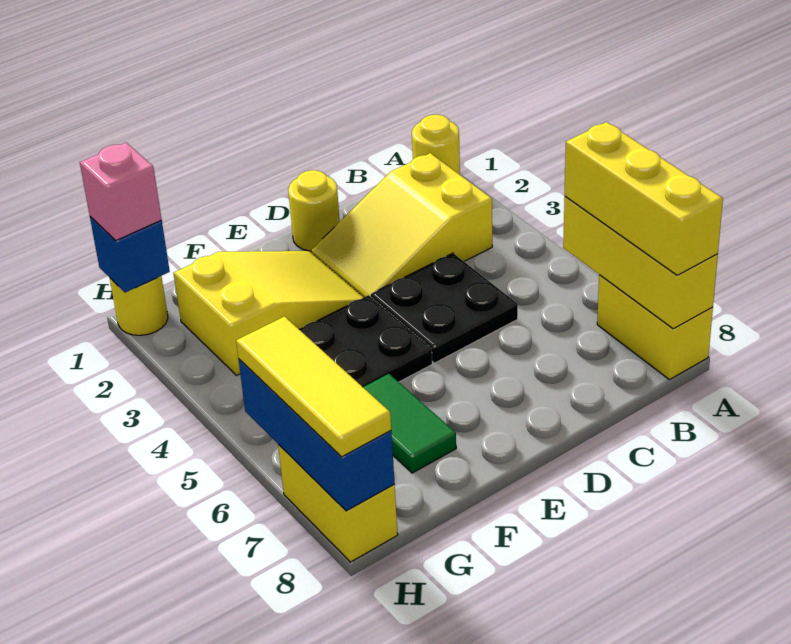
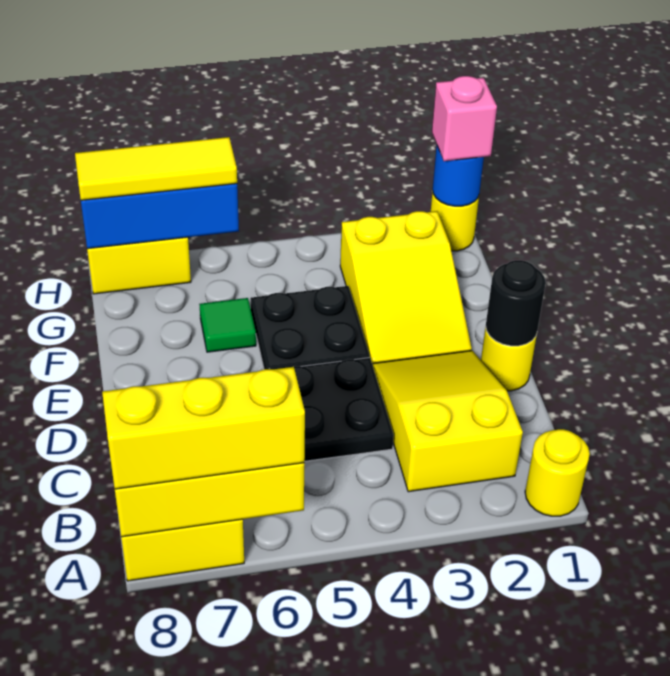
none -> black round brick D1 level 2
green tile F6:F7 level 1 -> green tile F6 level 1
blue brick H1 level 2 -> blue round brick H1 level 2

